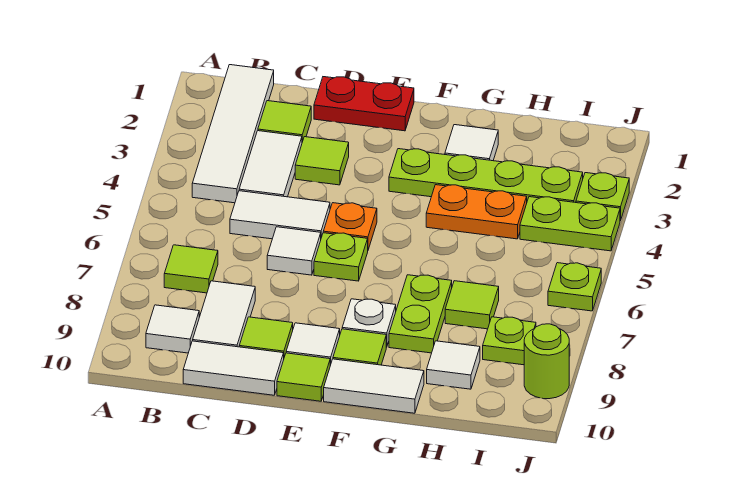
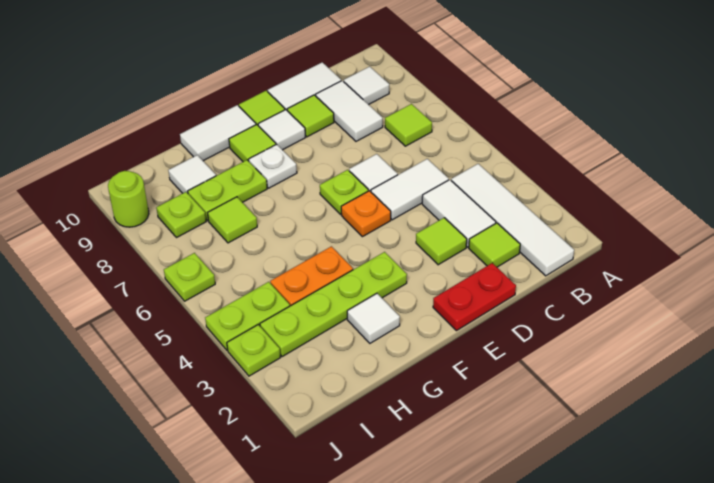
lime plate G7:G8 level 1 -> lime plate G8:H8 level 1

